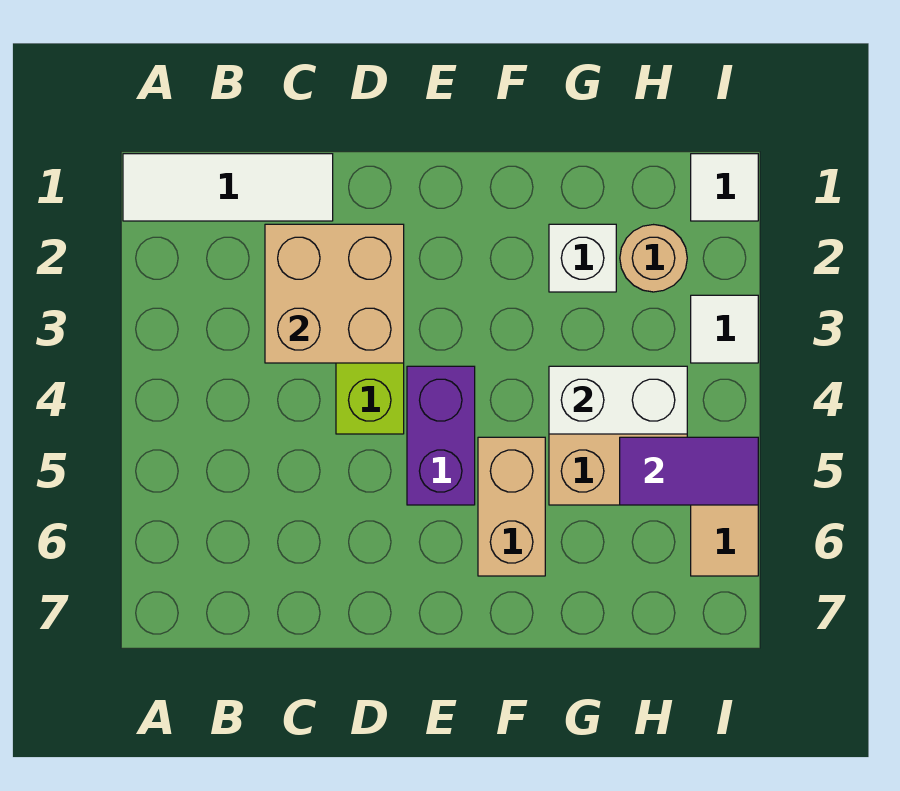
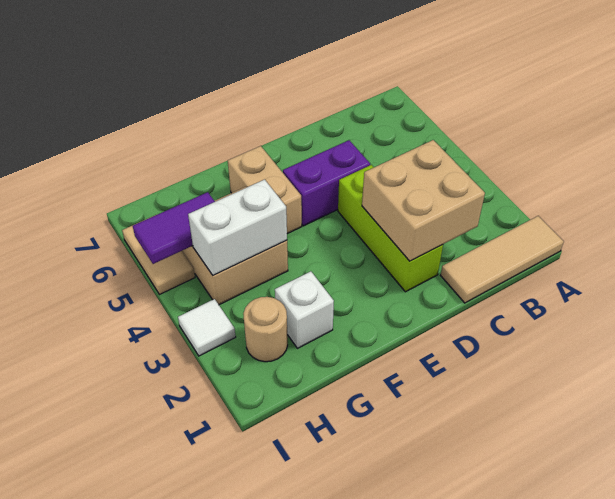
white tile A1:C1 level 1 -> tan tile A1:C1 level 1
purple brick E4:E5 level 1 -> purple brick D5:E5 level 1
white tile I1 level 1 -> none

